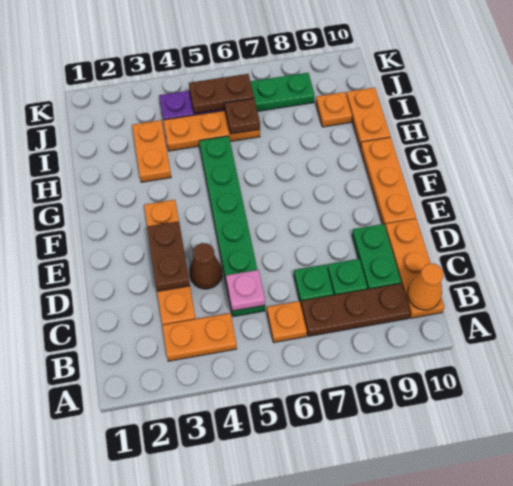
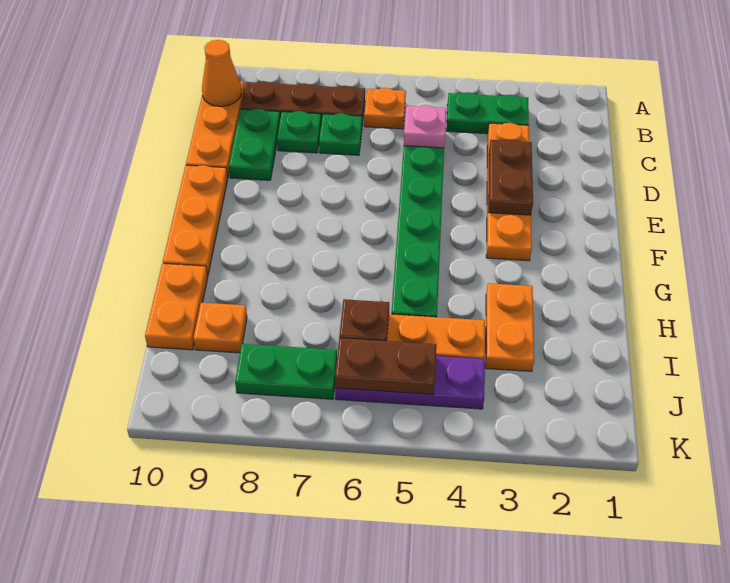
orange plate B3:B4 level 1 -> green plate B3:B4 level 1
brown cone D4 level 1 -> none

